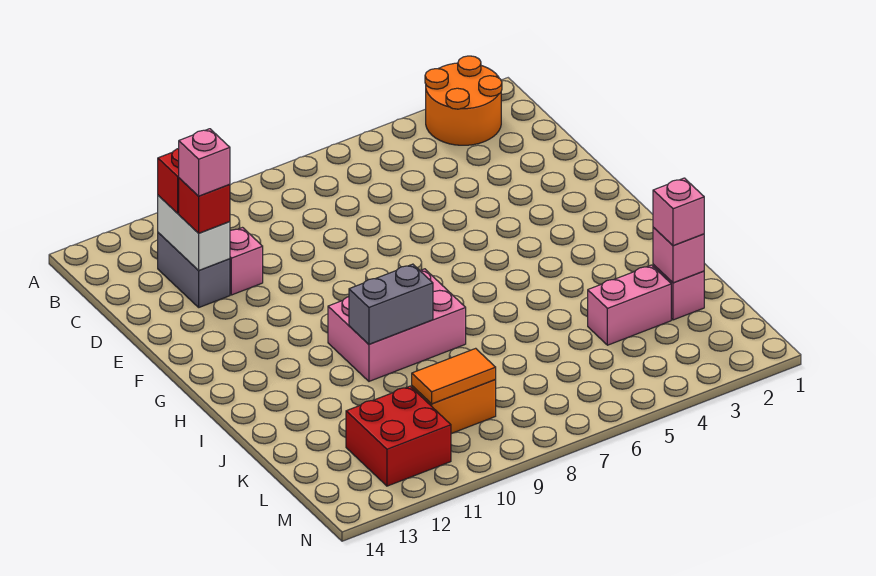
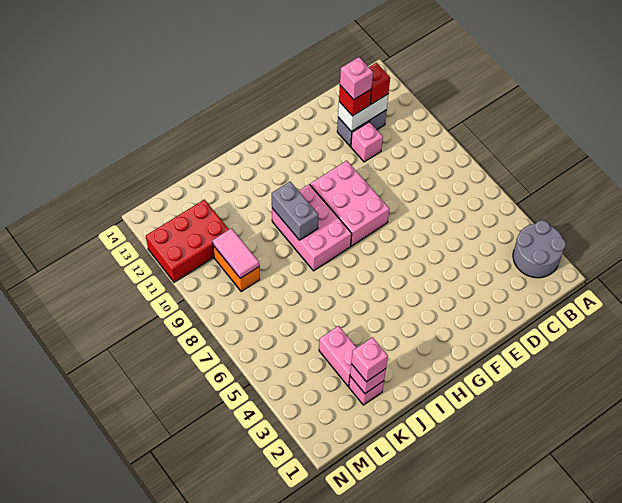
orange round brick A2:B3 level 1 -> grey round brick A2:B3 level 1
none -> pink brick F8:G10 level 1
orange tile L9:L10 level 2 -> pink tile L9:L10 level 2
red brick L11:M12 level 1 -> red brick L11:N12 level 1

